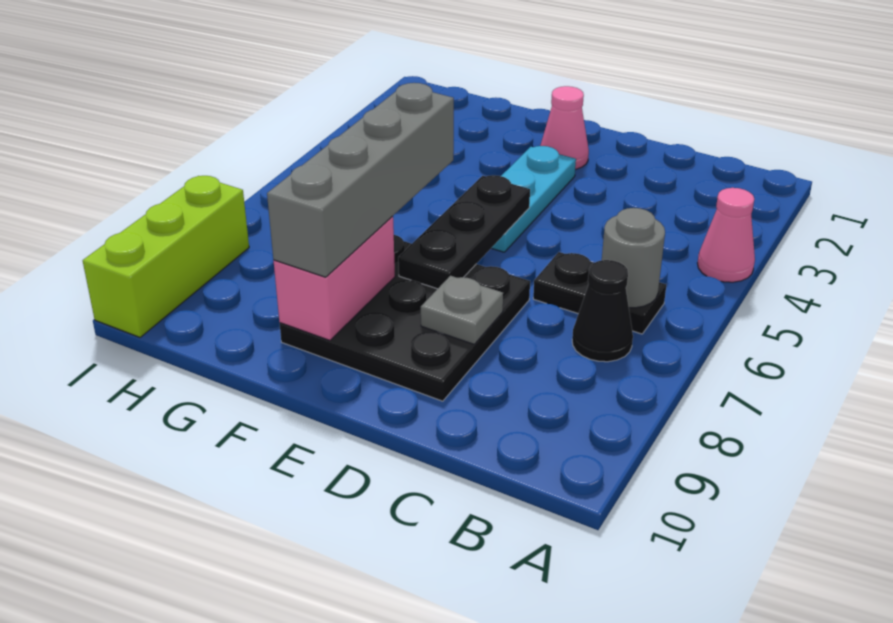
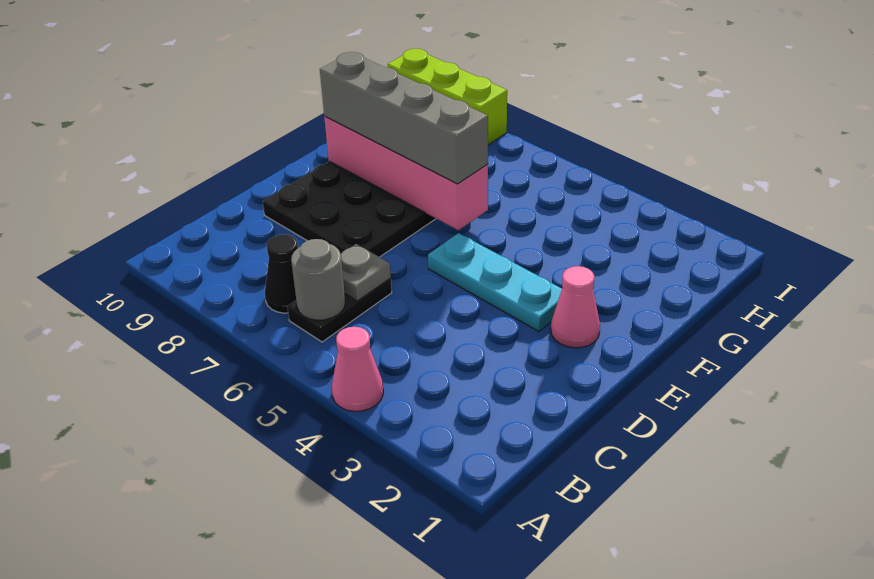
grey plate D8 level 2 -> grey plate C6 level 2
black plate E5:E7 level 2 -> none
pink brick F8:F9 level 2 -> pink brick F6:F9 level 2

